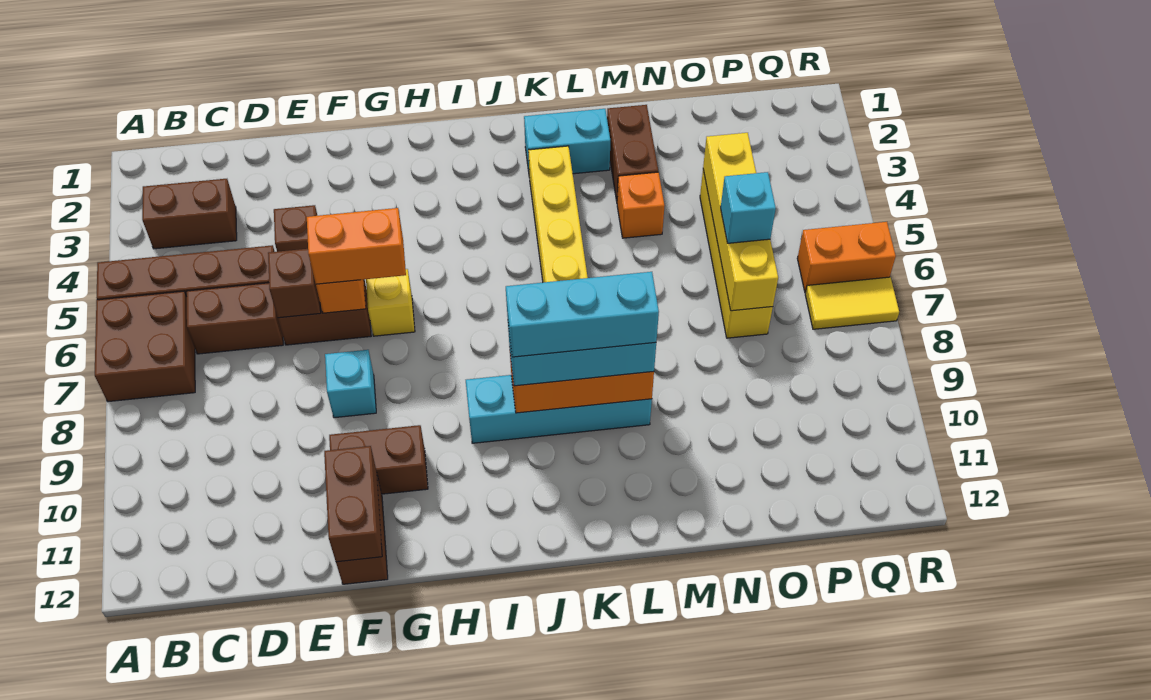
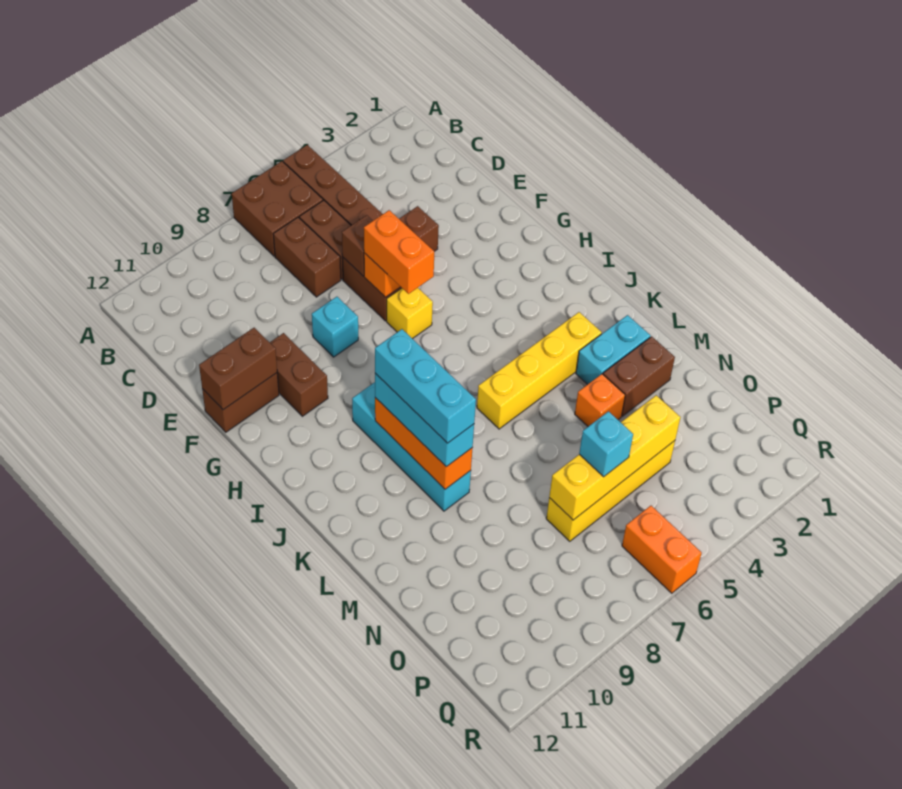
brown brick B3:C3 level 1 -> brown brick C7:D7 level 1
cyan brick K2:L2 level 1 -> cyan brick L2:L3 level 1
yellow tile Q7:R7 level 1 -> none

